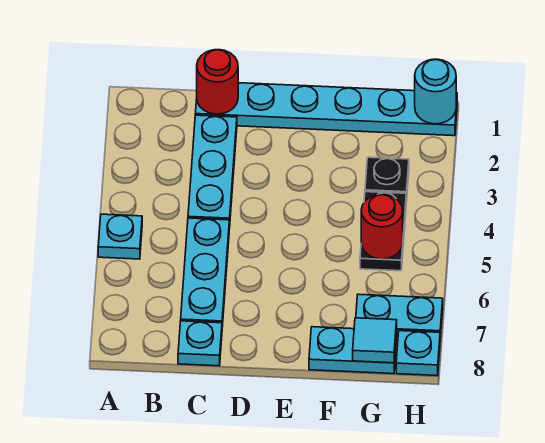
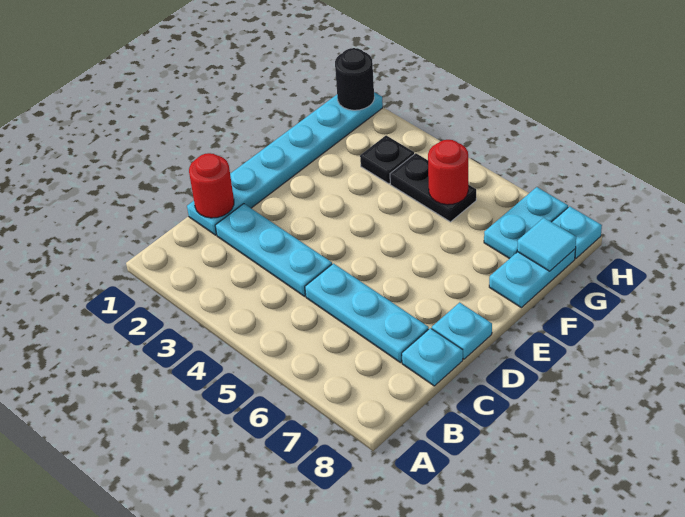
cyan plate A5 level 1 -> cyan plate D8 level 1
cyan round brick H1 level 2 -> black round brick H1 level 2

